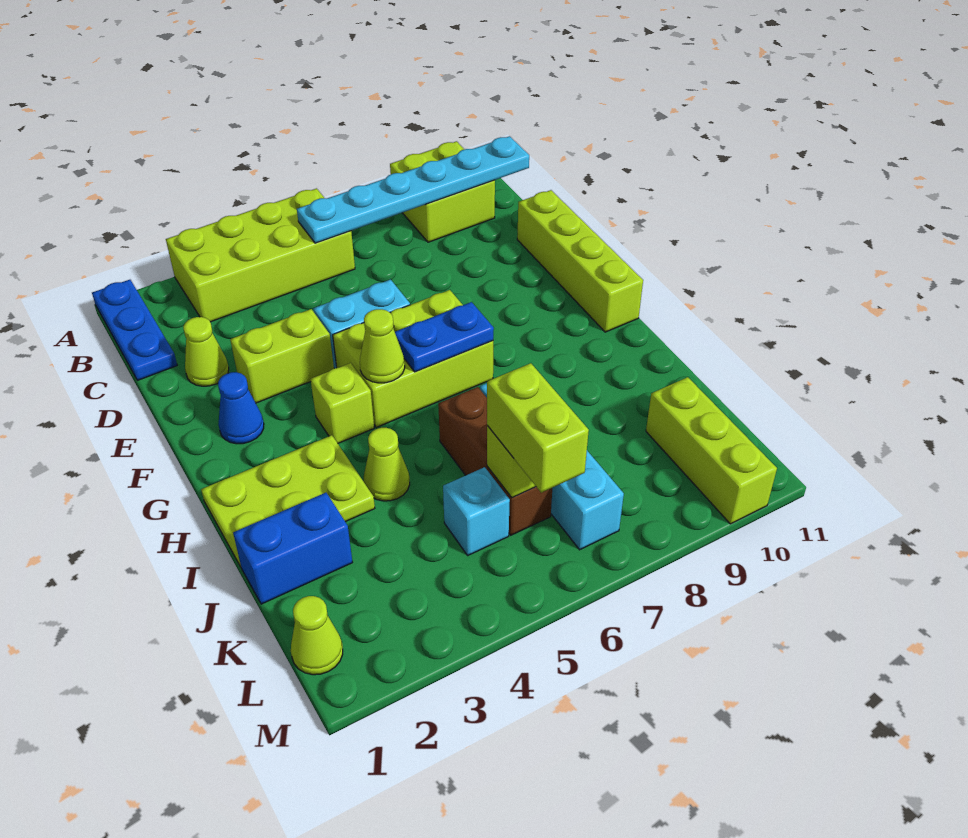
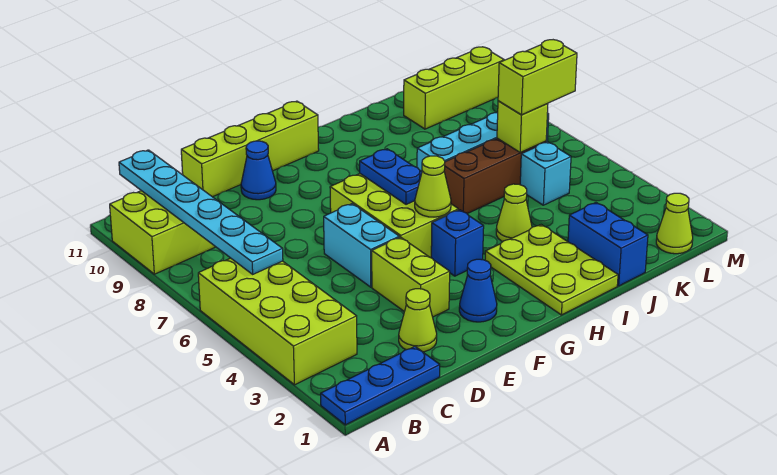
none -> blue cone E10 level 1
lime brick G4 level 1 -> blue brick G4 level 1

